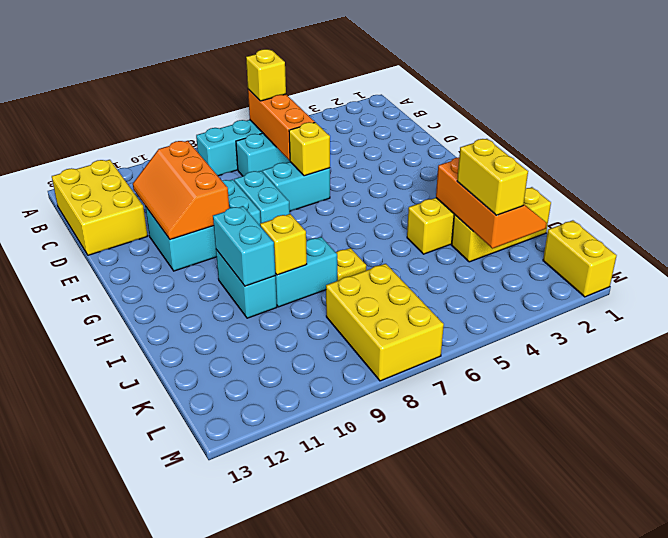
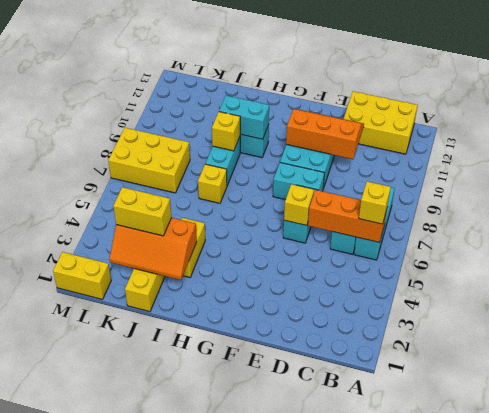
yellow plate I7 level 1 -> yellow brick I7 level 1

